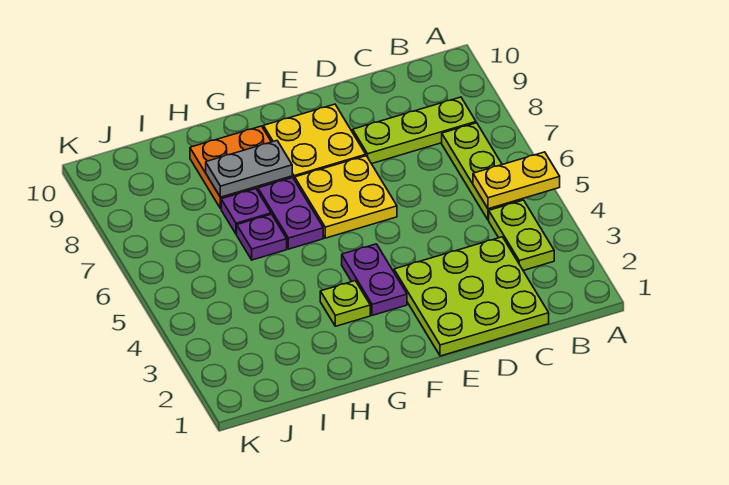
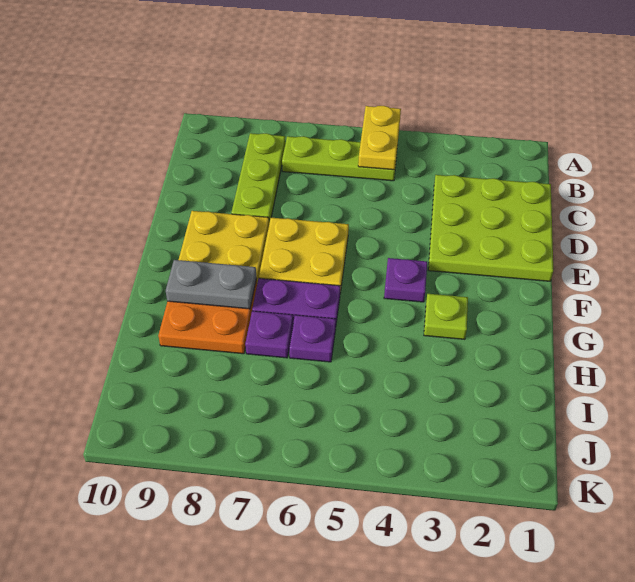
lime plate B3:B4 level 1 -> none
purple plate F3:F4 level 1 -> purple plate F4 level 1
grey plate G8:H8 level 2 -> grey plate G8:G9 level 2

